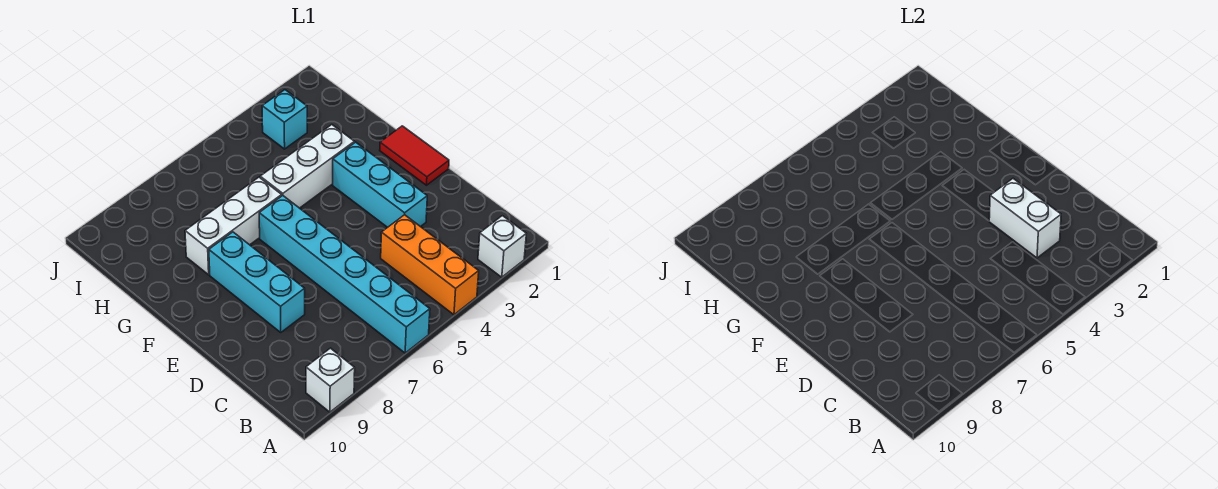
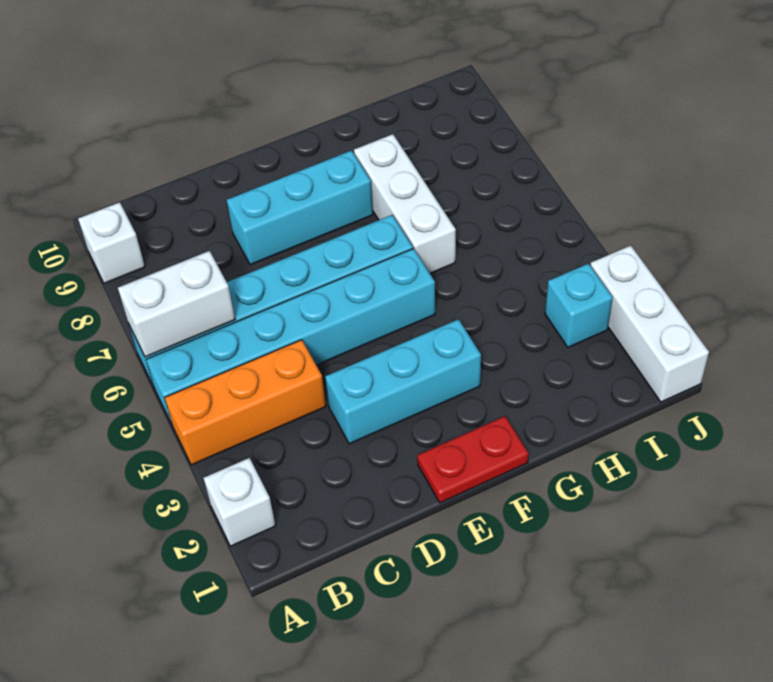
none -> cyan brick A5:F5 level 1
white brick C3:D3 level 2 -> white brick A6:B6 level 2
red tile E1:F1 level 1 -> red plate E1:F1 level 1
white brick G3:G5 level 1 -> white brick J1:J3 level 1

